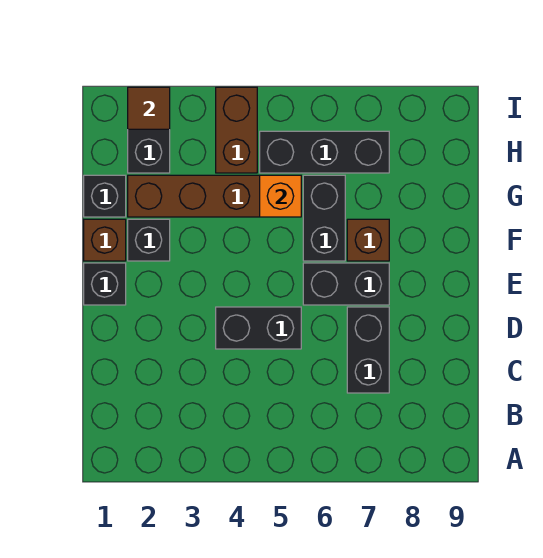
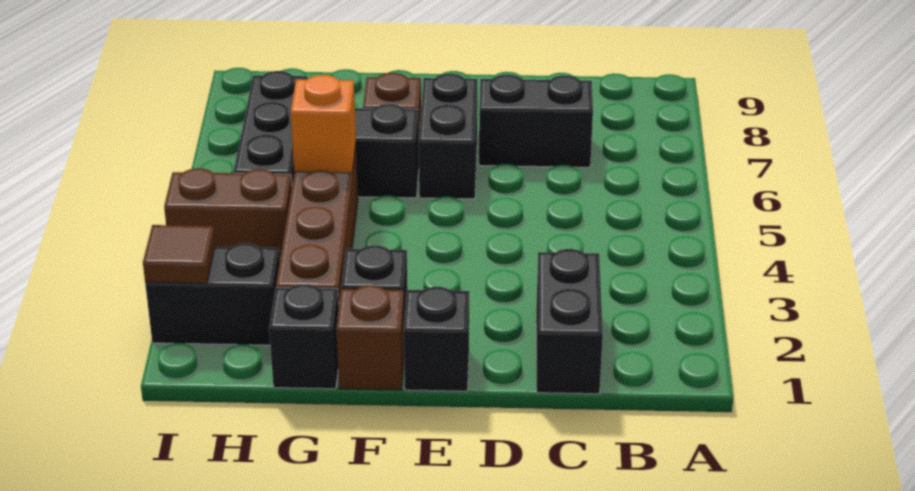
black brick D4:D5 level 1 -> black brick C1:C2 level 1

